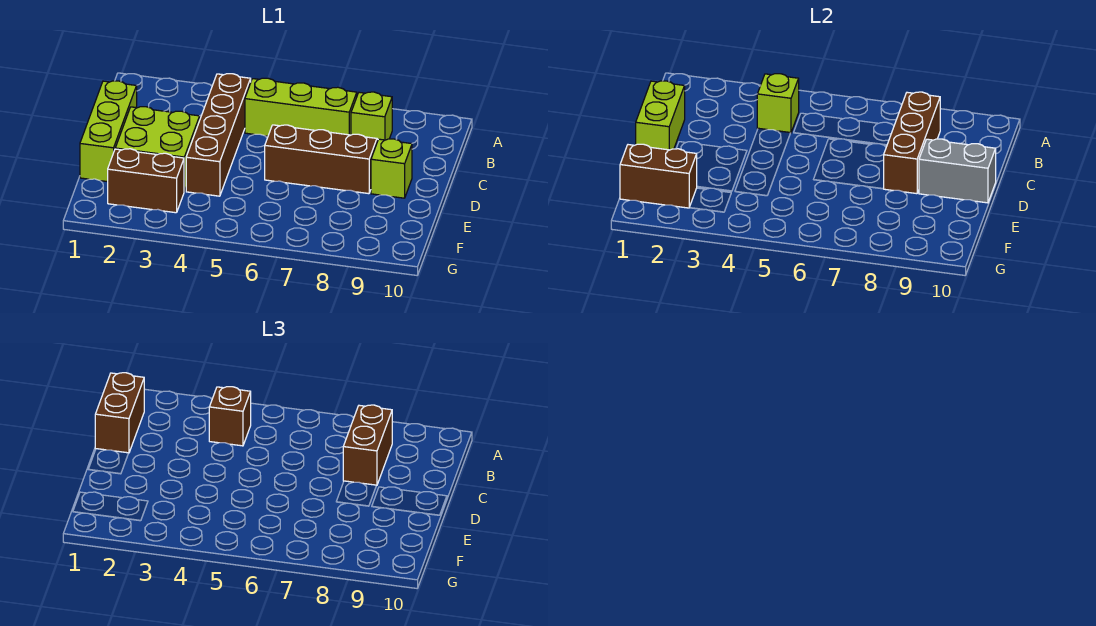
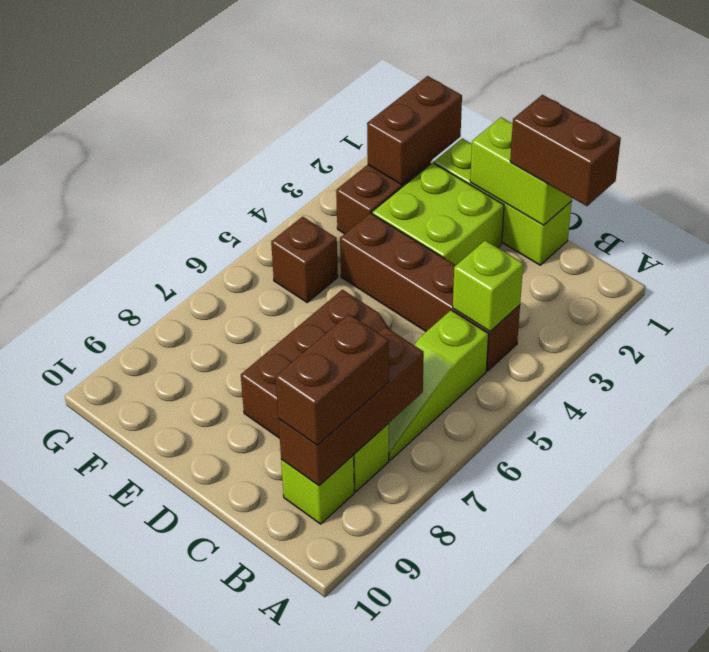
brown brick B4 level 3 -> brown brick F5 level 1
lime brick B5:B7 level 1 -> lime slope B5:B7 level 1 top 5
brown brick B8:D8 level 2 -> brown brick B7:B9 level 2
brown brick B8:C8 level 3 -> brown brick B8:B9 level 3
lime brick D9 level 1 -> lime brick B9 level 1
grey brick D9:D10 level 2 -> none

